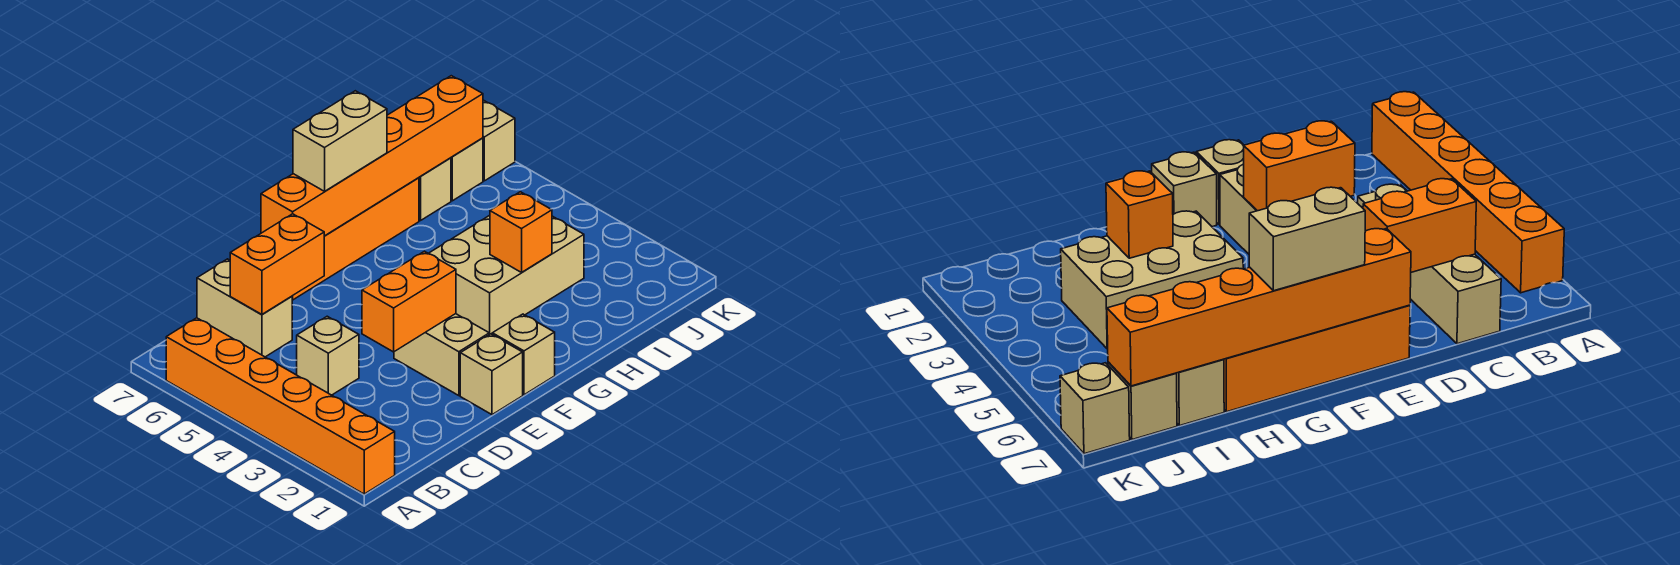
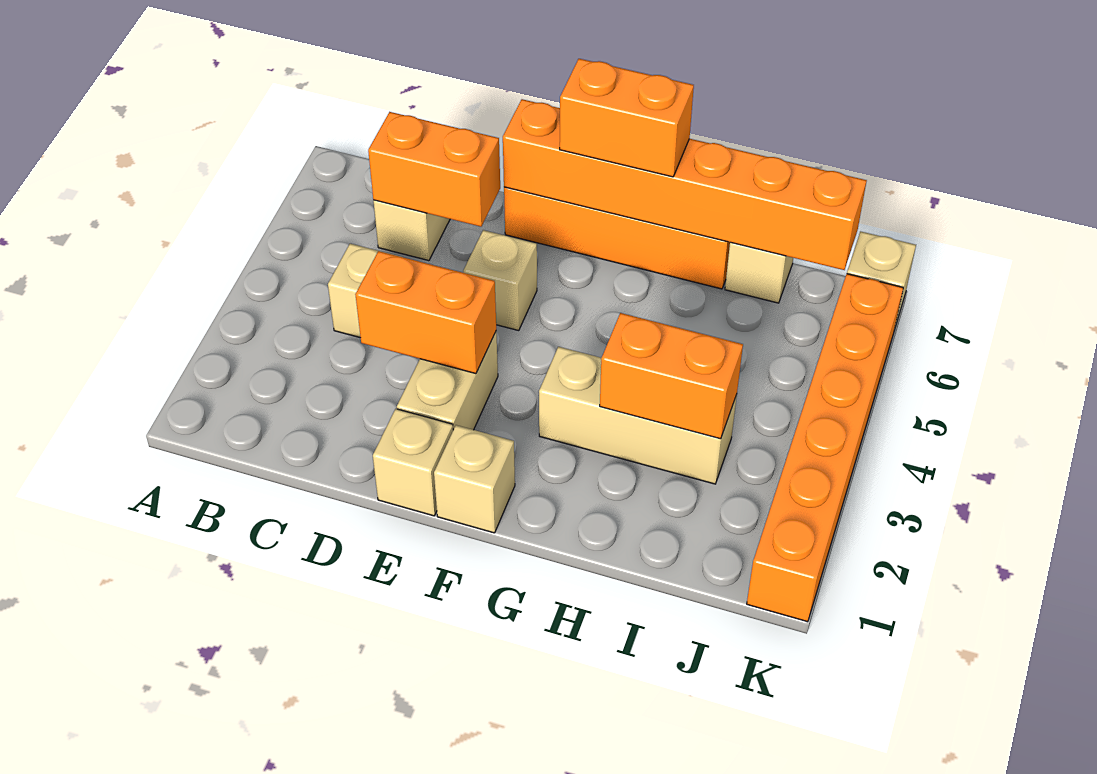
orange brick A1:A6 level 1 -> orange brick K1:K6 level 1
tan brick F7:G7 level 3 -> orange brick F7:G7 level 3
tan brick G3:I4 level 1 -> tan brick G3:I3 level 1
orange brick H3 level 2 -> orange brick H3:I3 level 2
tan brick J7 level 1 -> tan brick E5 level 1

